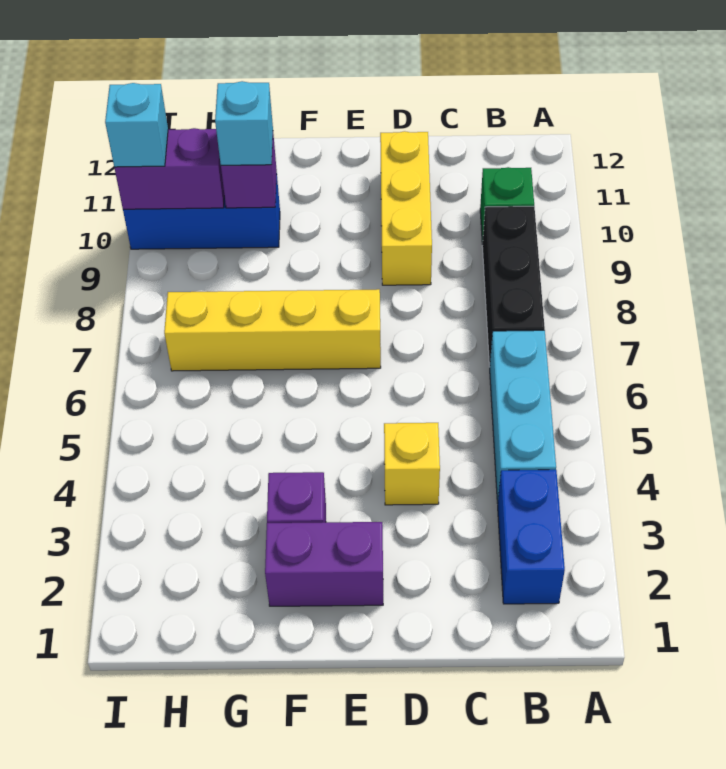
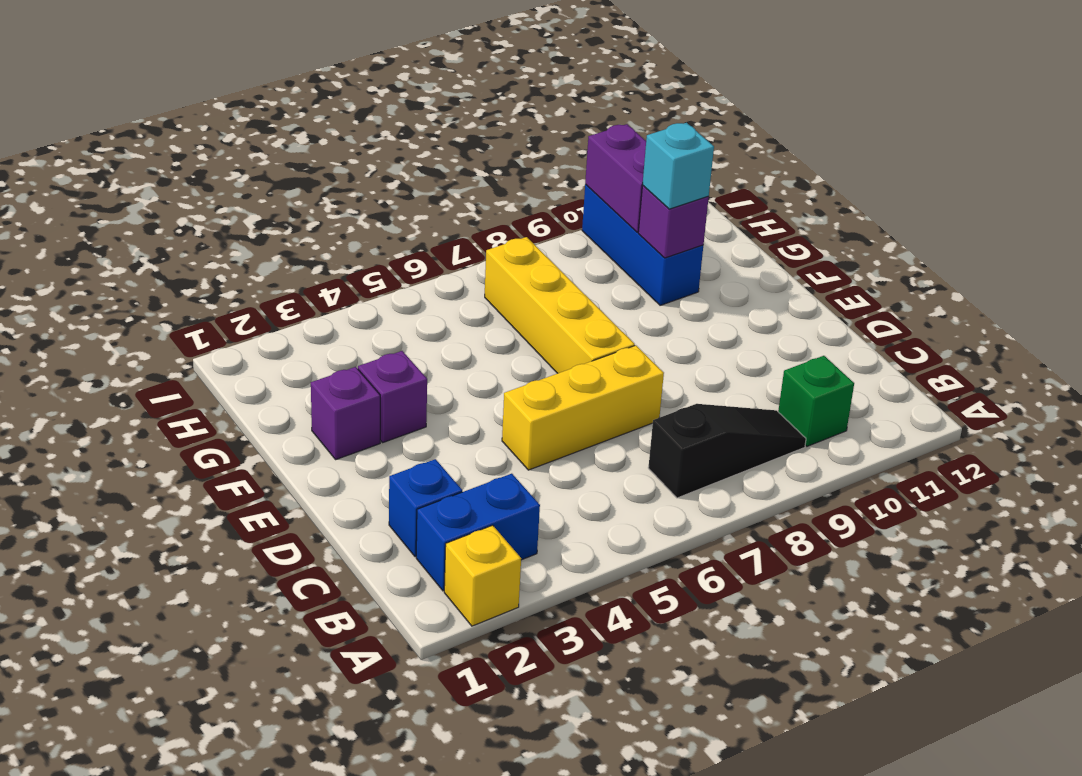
cyan brick B4:B6 level 1 -> none
black brick B7:B9 level 1 -> black slope B7:B9 level 1 top 7
none -> blue brick C2 level 1
yellow brick D4 level 1 -> yellow brick A2 level 1
yellow brick D9:D11 level 1 -> yellow brick D5:D7 level 1
purple brick E2:F2 level 1 -> purple brick F2 level 1
cyan brick I10 level 3 -> none

